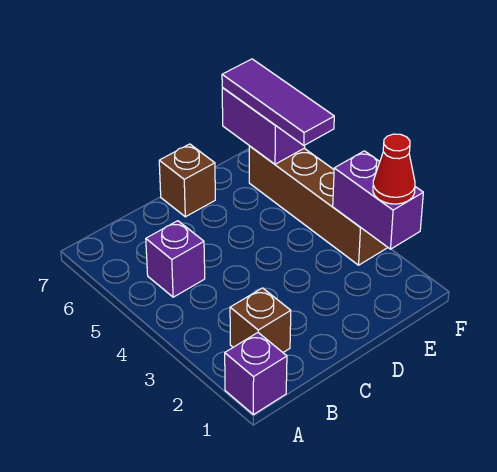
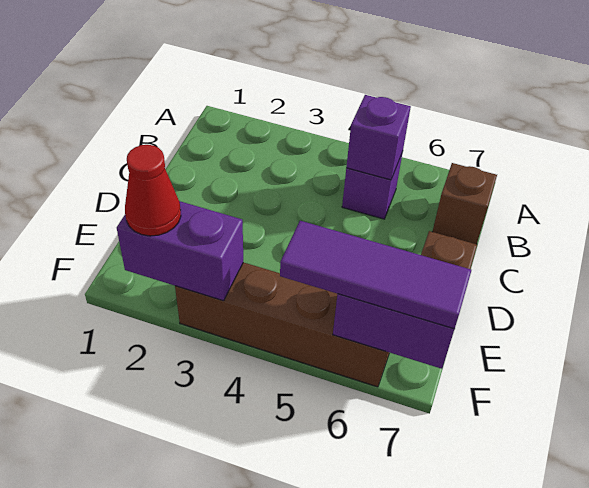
purple brick A1 level 1 -> purple brick B5 level 2
brown brick B2 level 1 -> brown brick B7 level 1

